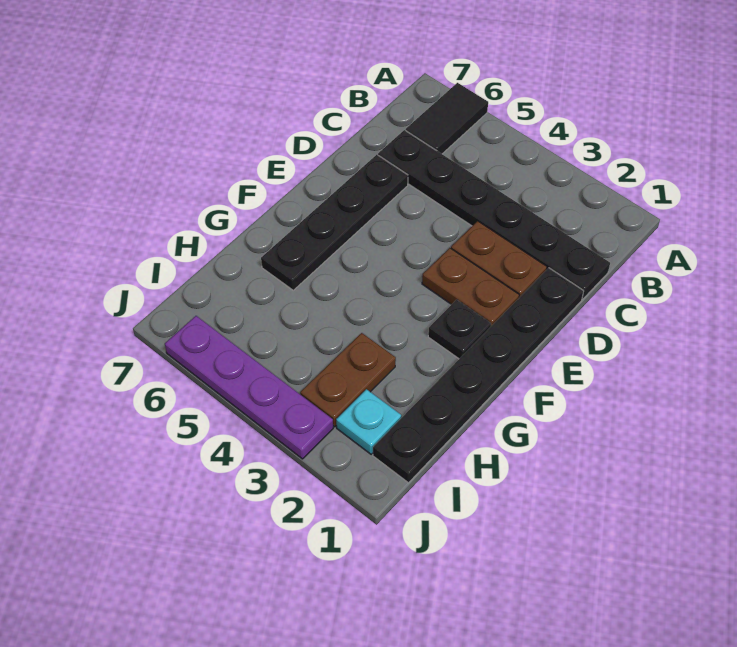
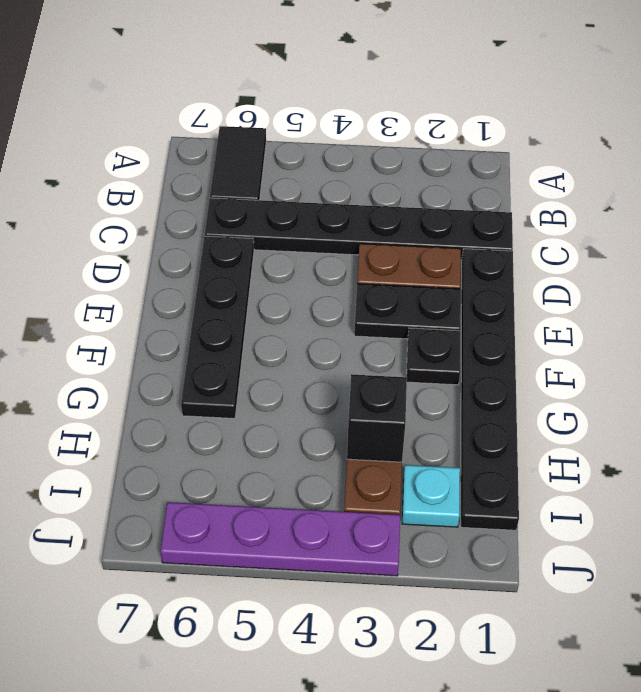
brown plate E2:E3 level 1 -> black plate E2:E3 level 1
none -> black brick H3 level 2

